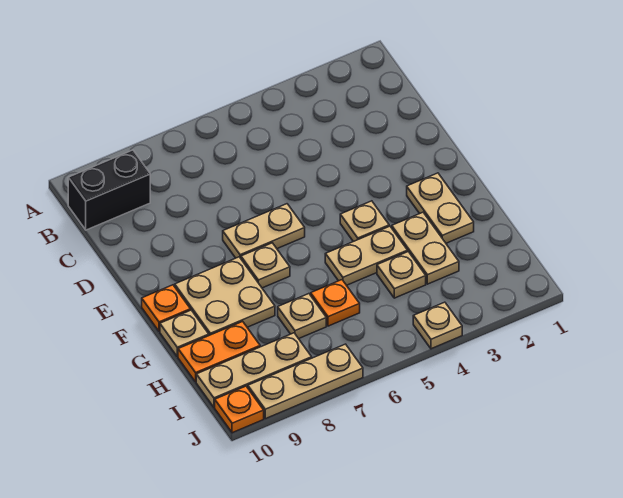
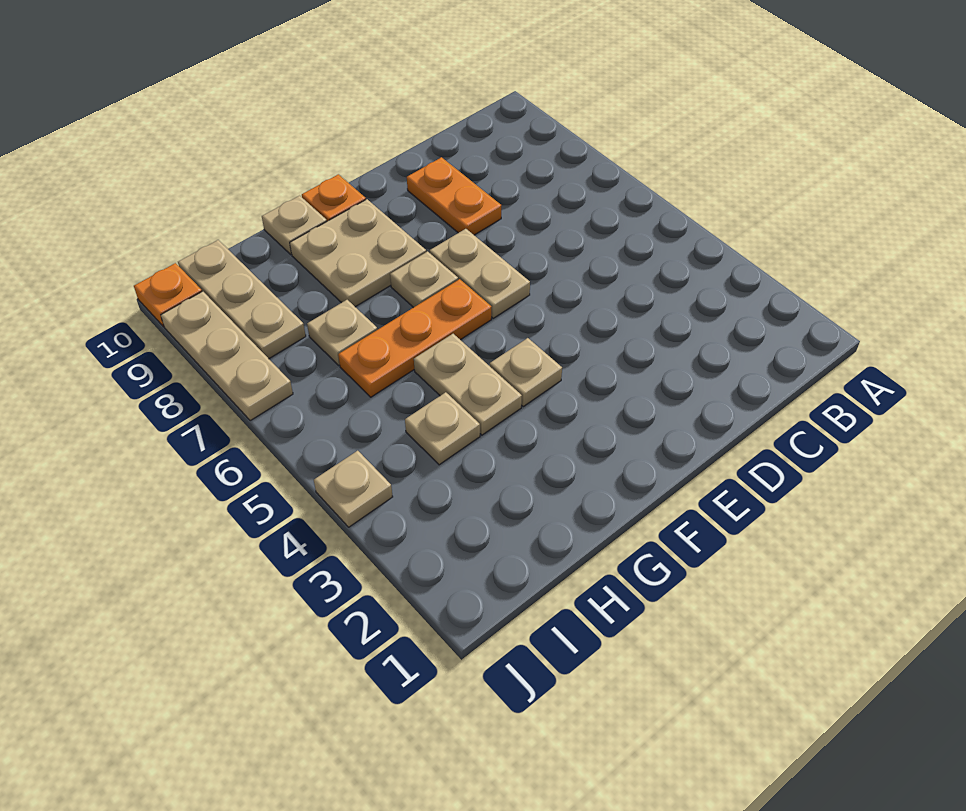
black brick B9:B10 level 1 -> none
tan plate F2:G2 level 1 -> none
tan plate G3:H3 level 1 -> none
orange plate H6 level 1 -> orange plate F6:H6 level 1
orange plate H9:H10 level 1 -> orange plate D8:D9 level 1

